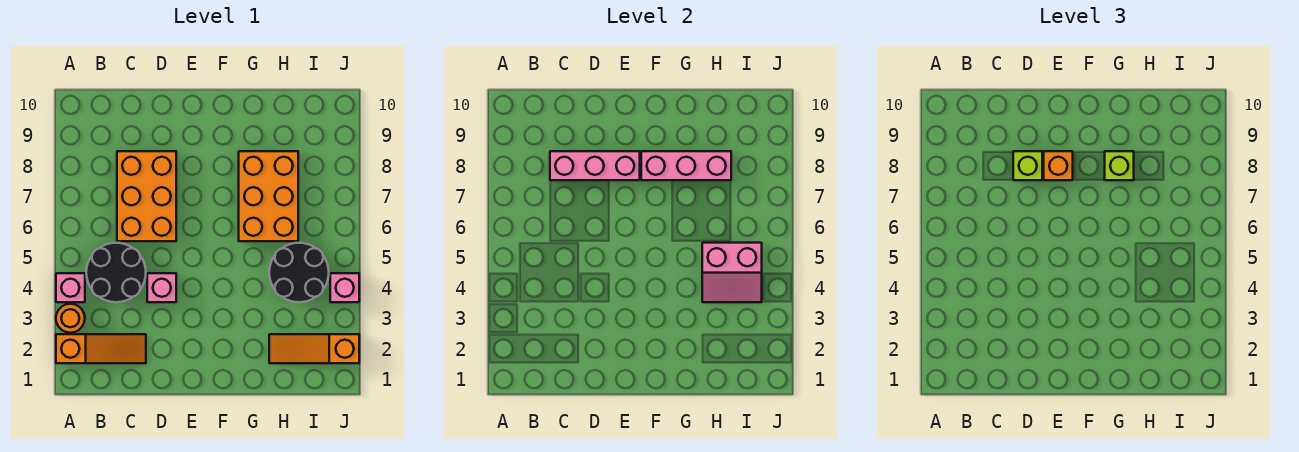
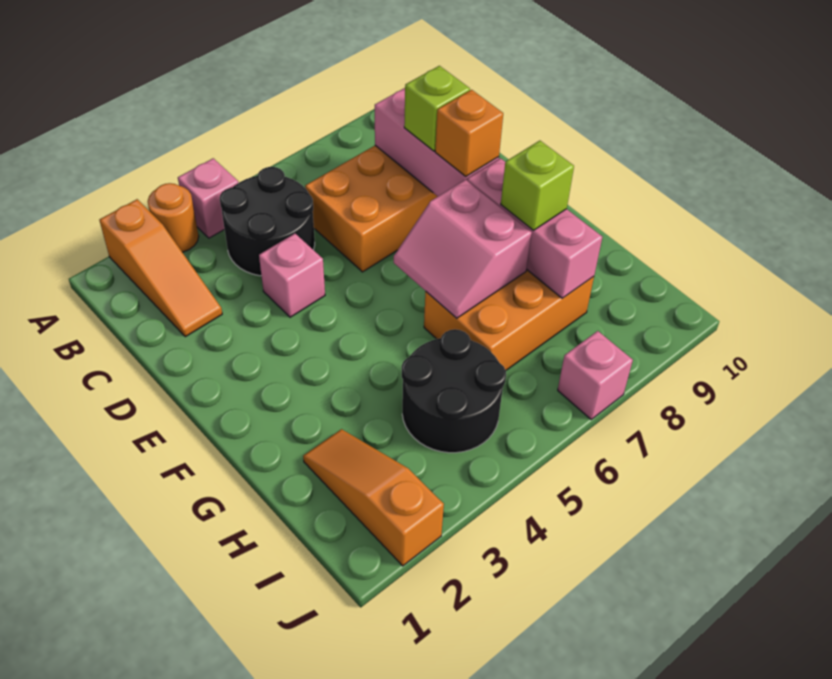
pink slope H4:I5 level 2 top 5 -> pink slope F6:G7 level 2 top 7
pink brick J4 level 1 -> pink brick J7 level 1

